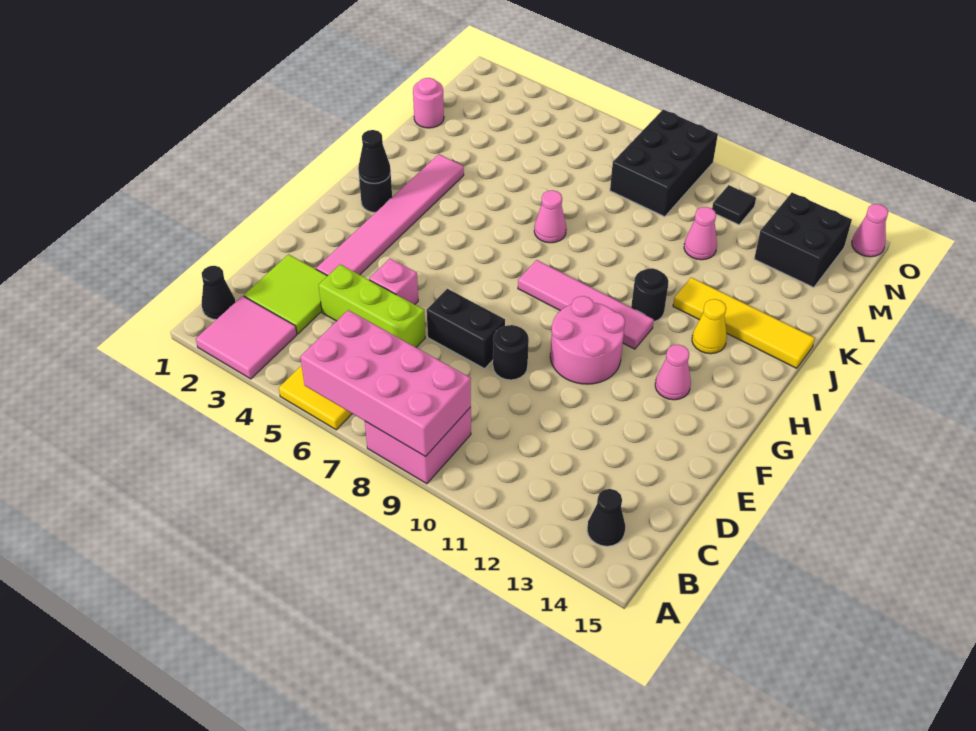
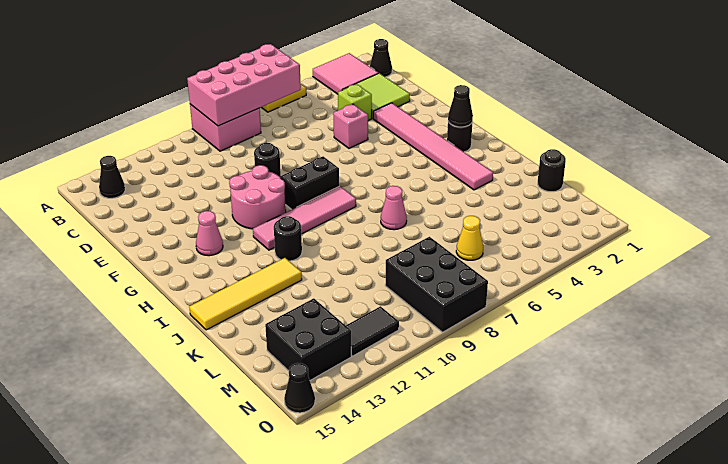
lime brick D4:D6 level 1 -> lime brick D4 level 1
black brick E7:E8 level 1 -> black brick G8:G9 level 1
yellow cone I13 level 1 -> yellow cone M6 level 1
pink round brick L1 level 1 -> black round brick L1 level 1
pink cone L11 level 1 -> none
black tile N11 level 1 -> black tile N11:N12 level 1
pink cone O15 level 1 -> black cone O15 level 1

